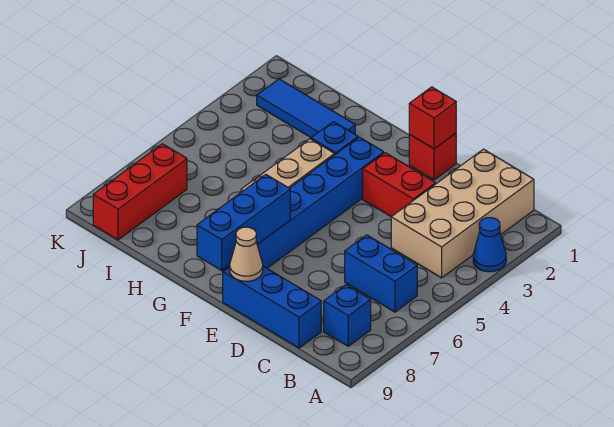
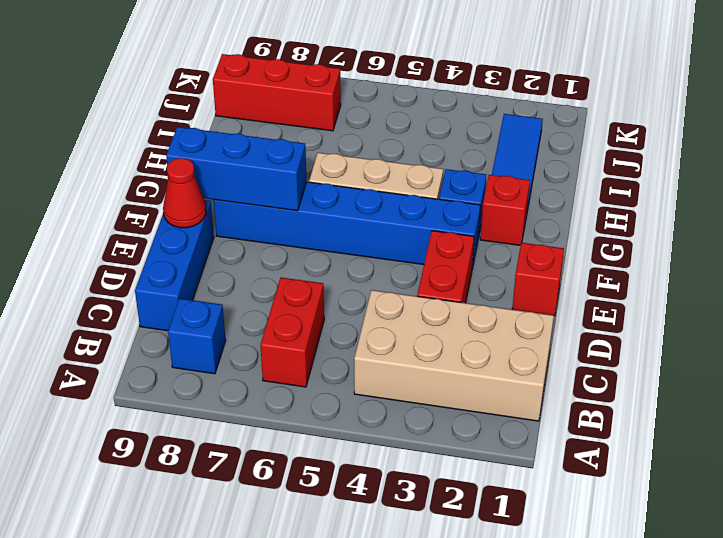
blue cone A3 level 1 -> none
blue brick B6:C6 level 1 -> red brick B6:C6 level 1
red brick E1 level 2 -> red brick G2 level 1
tan cone E9 level 2 -> red cone E9 level 2

